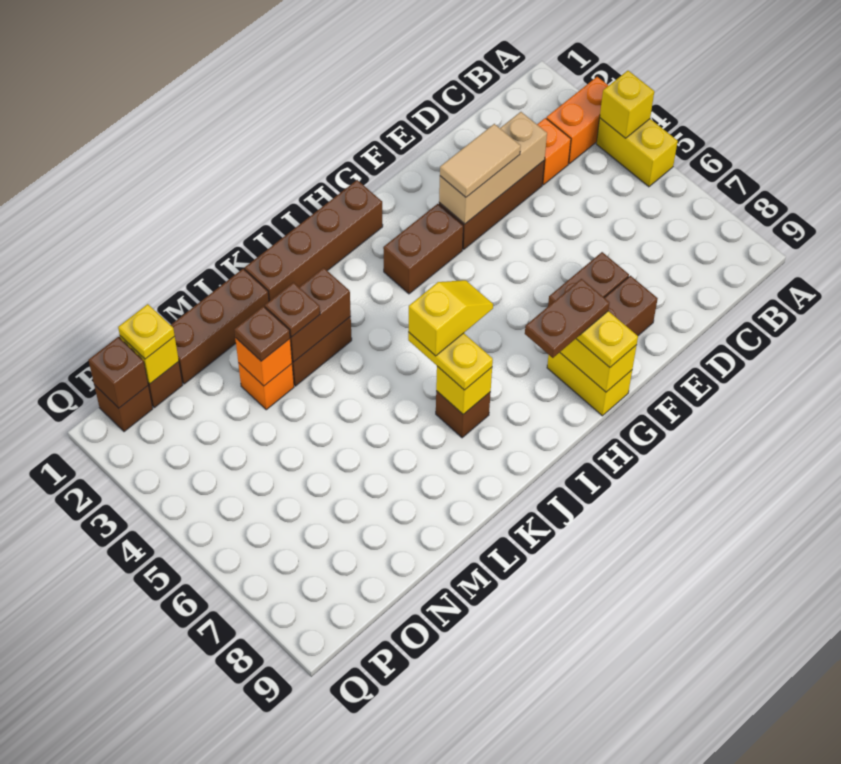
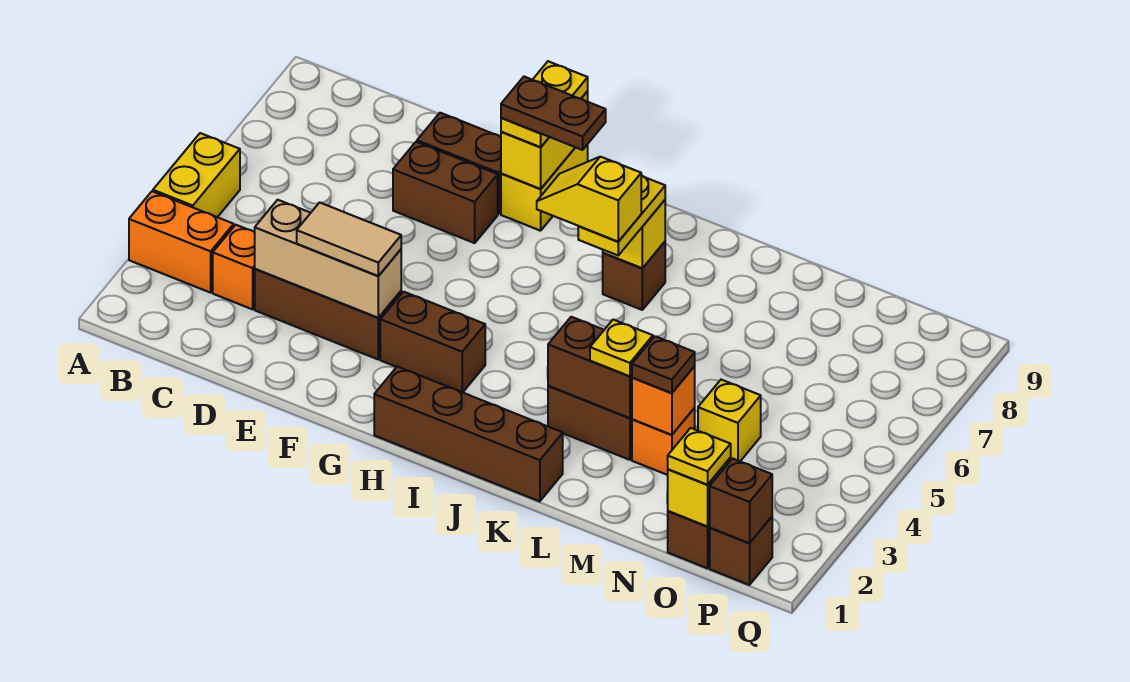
yellow brick A4 level 2 -> yellow brick N4 level 1
brown brick L1:N1 level 1 -> none
brown plate L3 level 3 -> yellow plate L3 level 3

